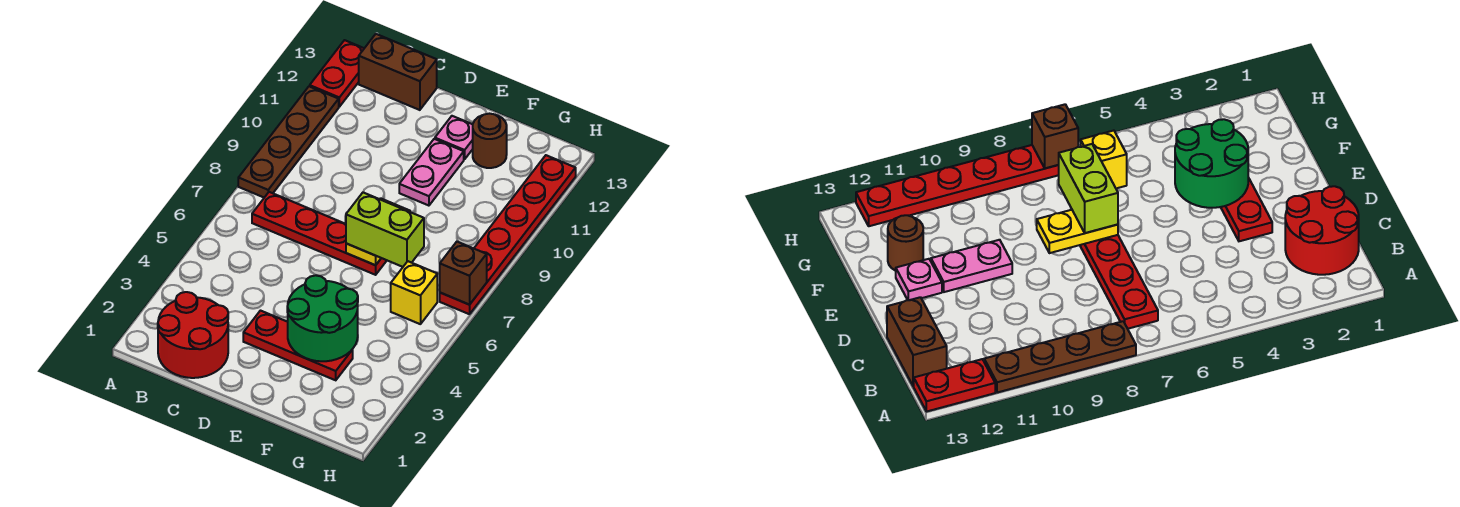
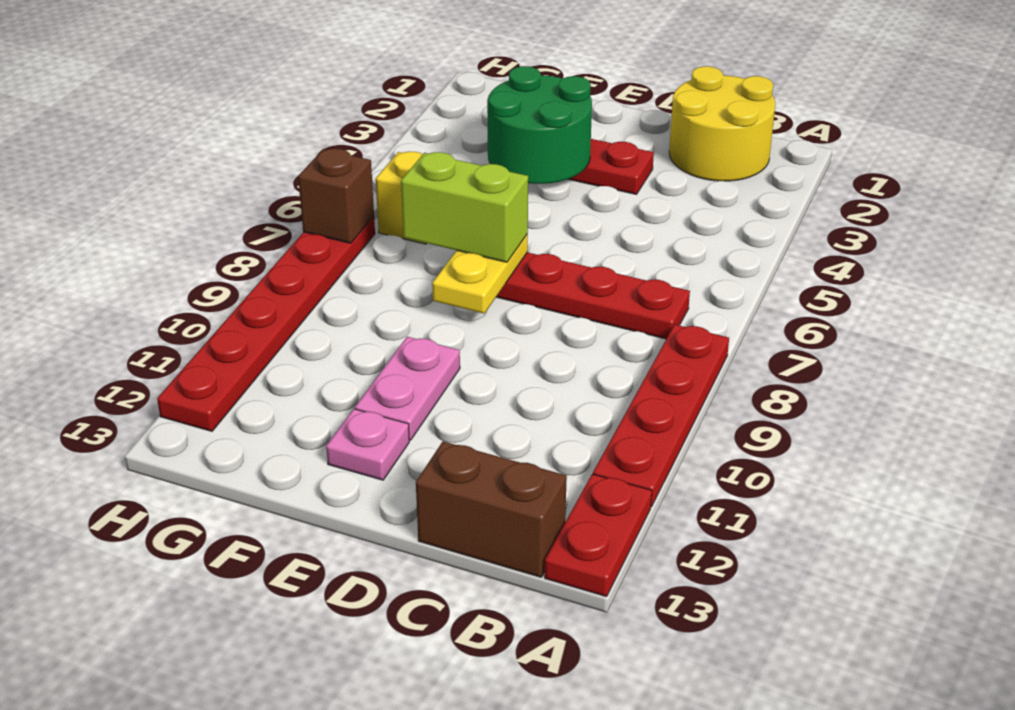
brown plate A8:A11 level 1 -> red plate A8:A11 level 1
red round brick B1:C2 level 1 -> yellow round brick B1:C2 level 1
brown round brick F12 level 1 -> none

